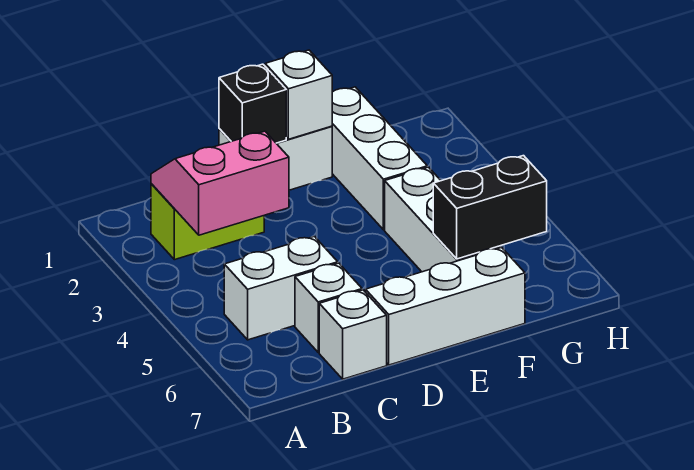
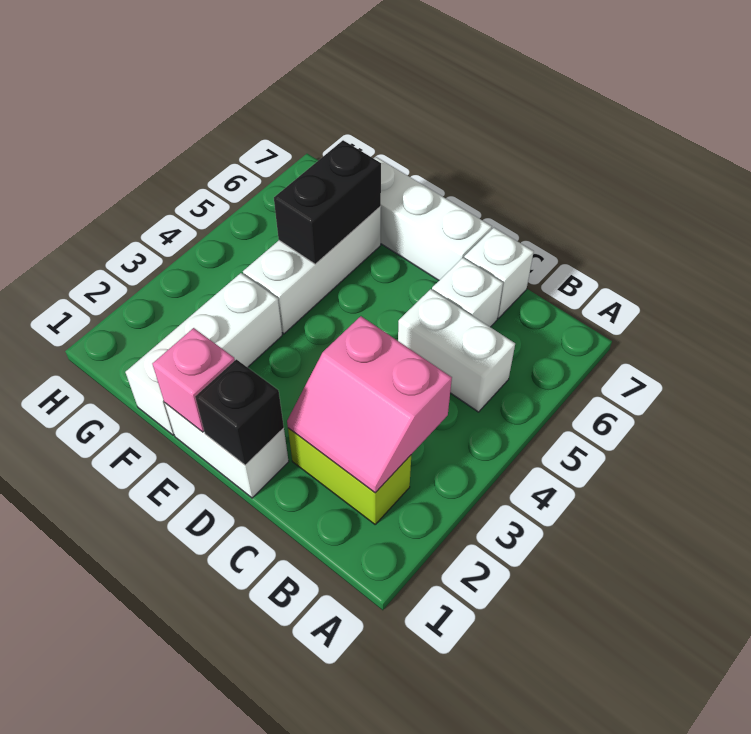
white brick E1 level 2 -> pink brick E1 level 2
black brick F6:G6 level 2 -> black brick F5:F6 level 2

